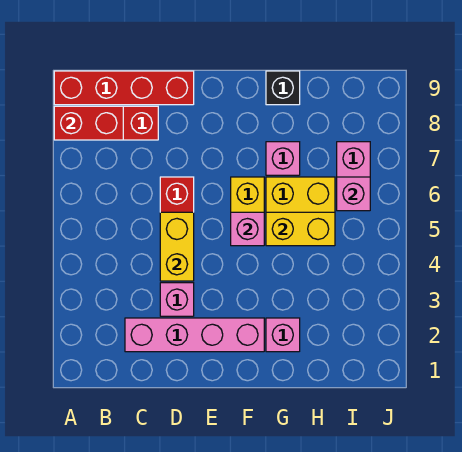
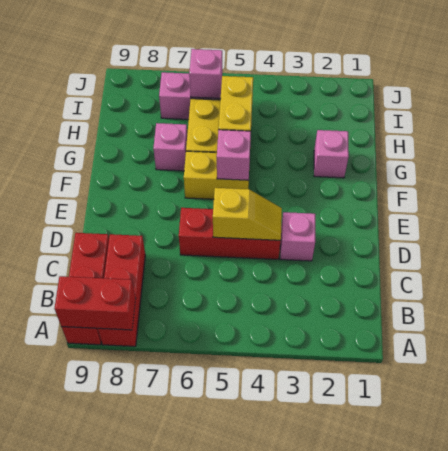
red brick A8:B8 level 2 -> red brick A8:A9 level 2
red brick A9:D9 level 1 -> red brick A9:C9 level 1
pink brick C2:F2 level 1 -> none
yellow brick D4:D5 level 2 -> yellow slope D4:D5 level 2 top 5
black brick G9 level 1 -> none

